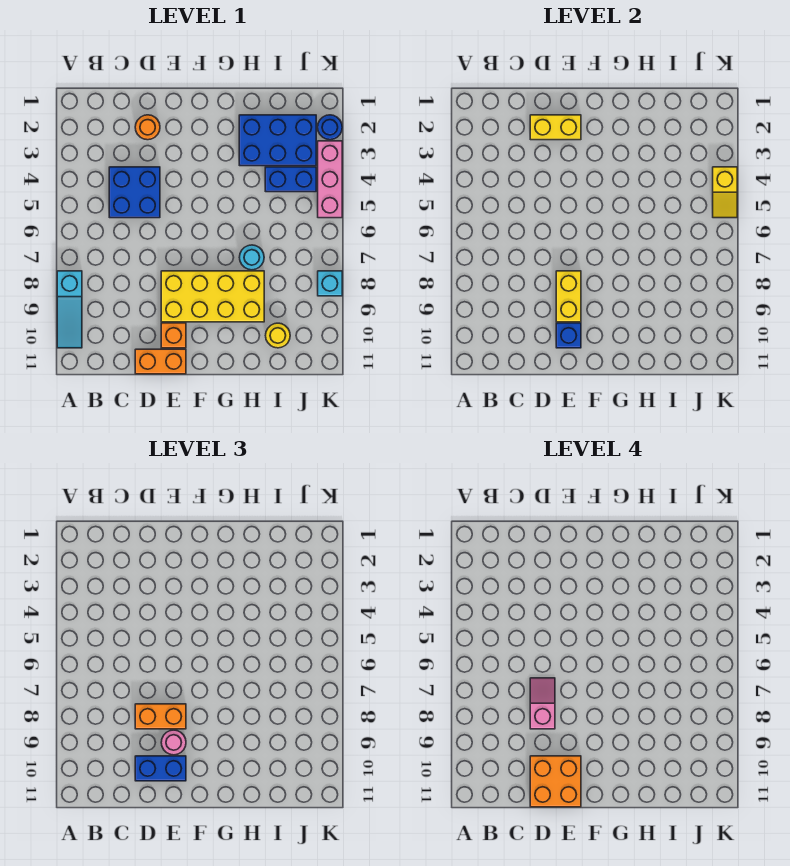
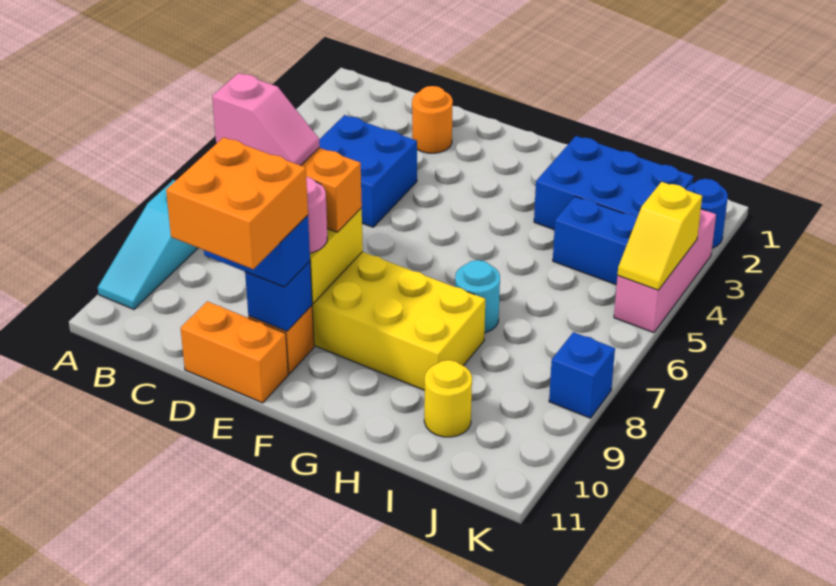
yellow brick D2:E2 level 2 -> none
pink slope D7:D8 level 4 top 8 -> pink slope C8:D8 level 4 top C
cyan brick K8 level 1 -> blue brick K8 level 1

